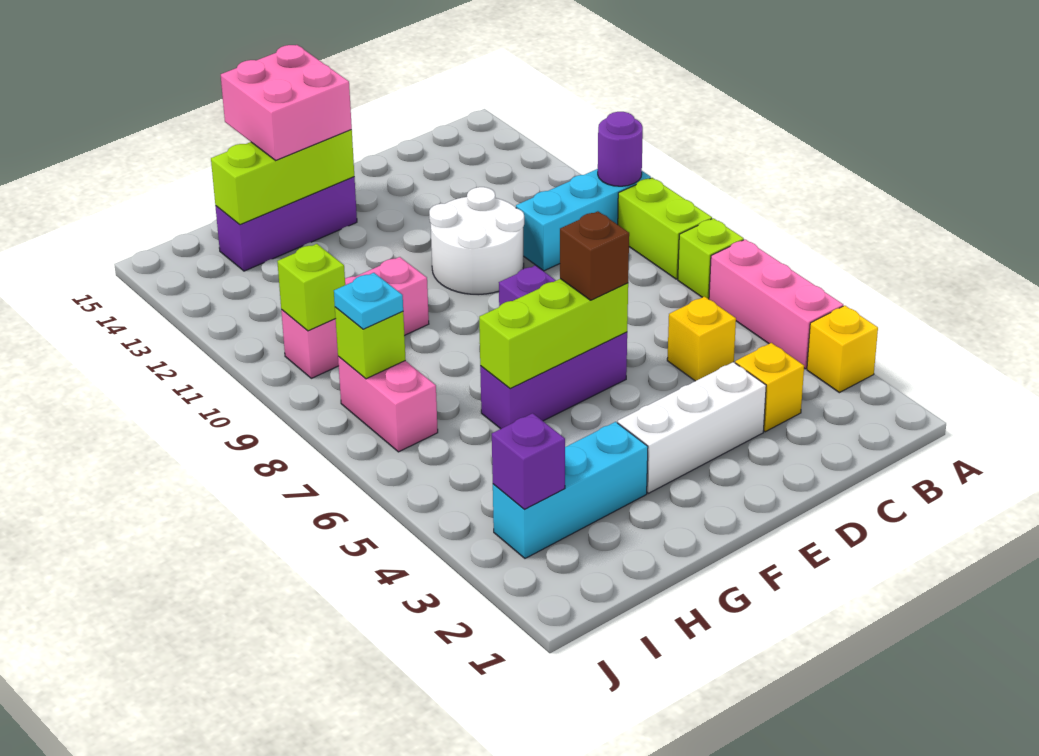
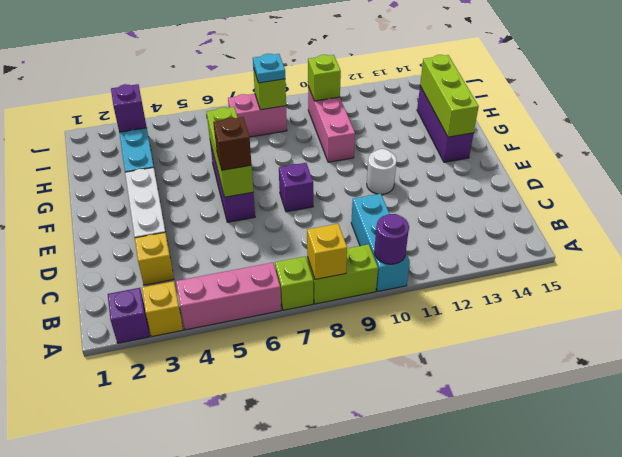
none -> purple brick A2 level 1
yellow brick C5 level 1 -> yellow brick A8 level 2
white round brick D10:E11 level 1 -> white round brick E11 level 1
pink brick F14:G15 level 3 -> none

